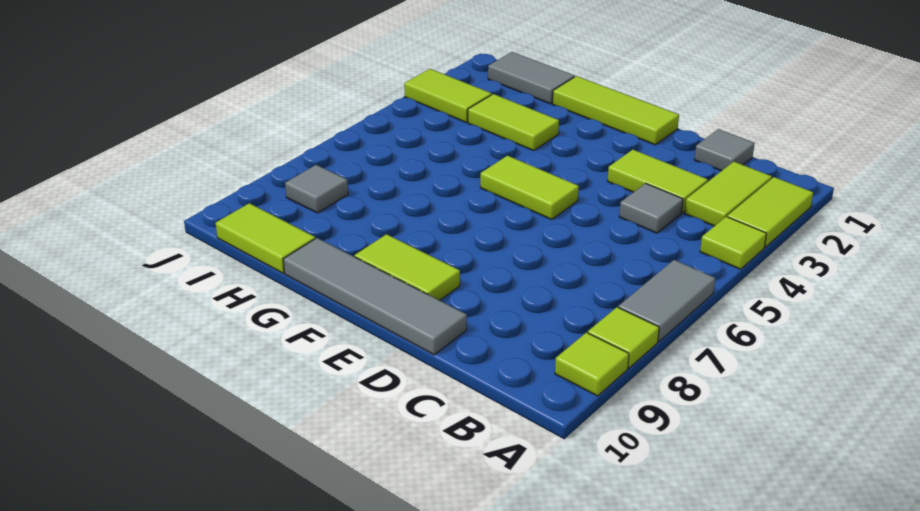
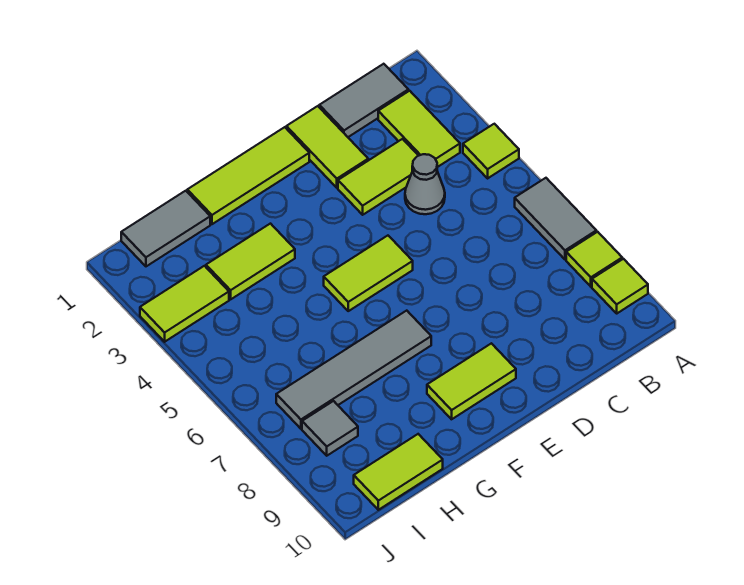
lime tile A2:A3 level 1 -> lime tile D1:D2 level 1
grey tile C1 level 1 -> grey tile B1:C1 level 1
grey tile C4 level 1 -> grey cone C4 level 1
grey tile D10:G10 level 1 -> grey tile F7:I7 level 1

